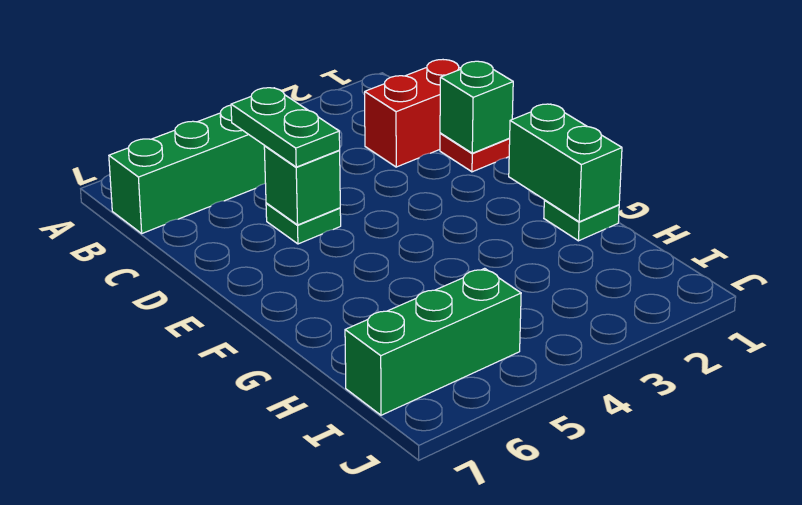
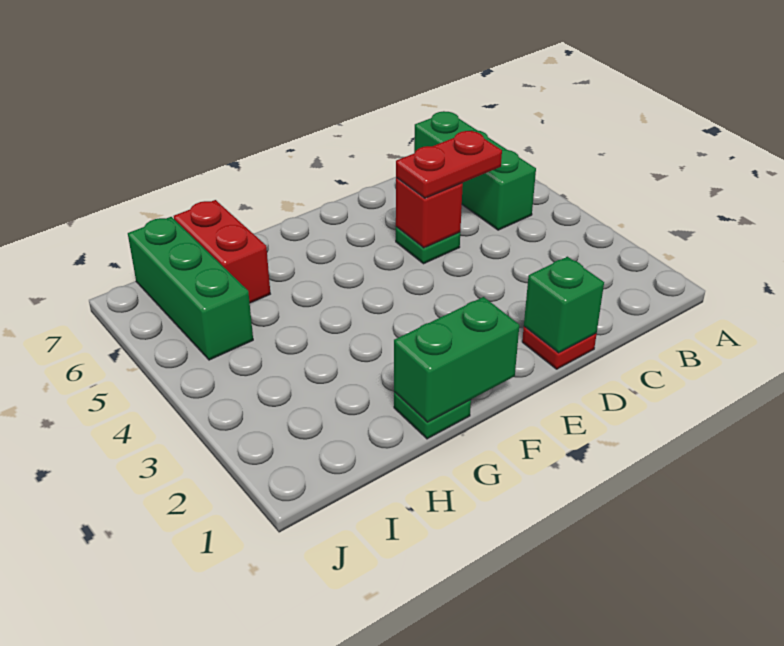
red brick C1:C2 level 1 -> red brick H6:H7 level 1
green plate C5:D5 level 3 -> red plate C5:D5 level 3
green brick D5 level 2 -> red brick D5 level 2

